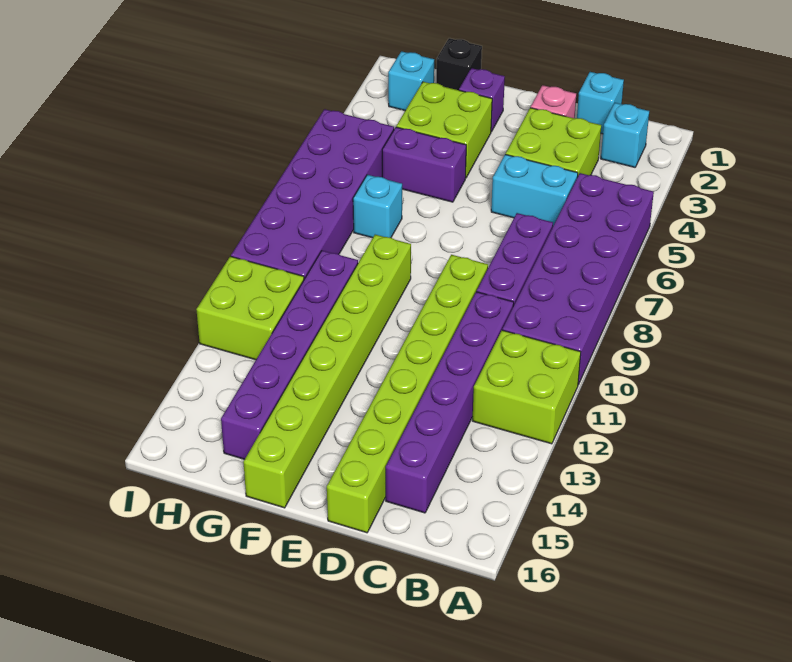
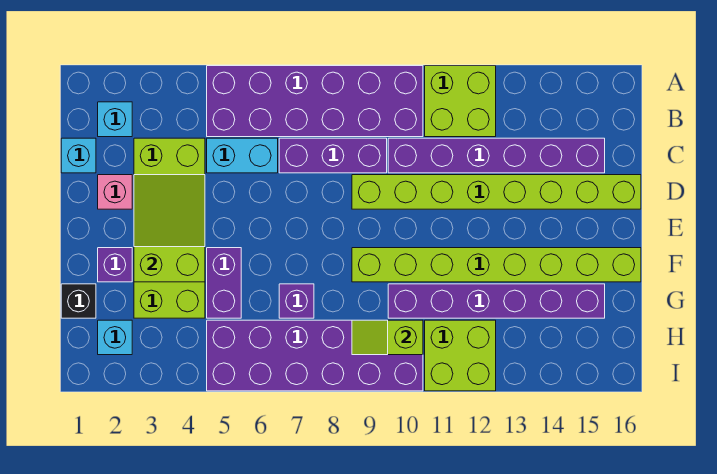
cyan brick C5:D5 level 1 -> cyan brick C5:C6 level 1
none -> lime slope D3:F4 level 2 top F
cyan brick G7 level 1 -> purple brick G7 level 1
none -> lime slope H9:H10 level 2 top 10

